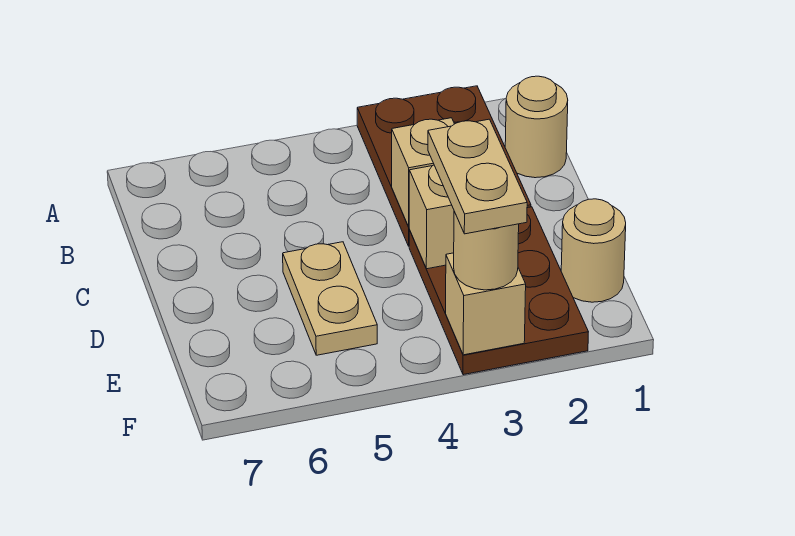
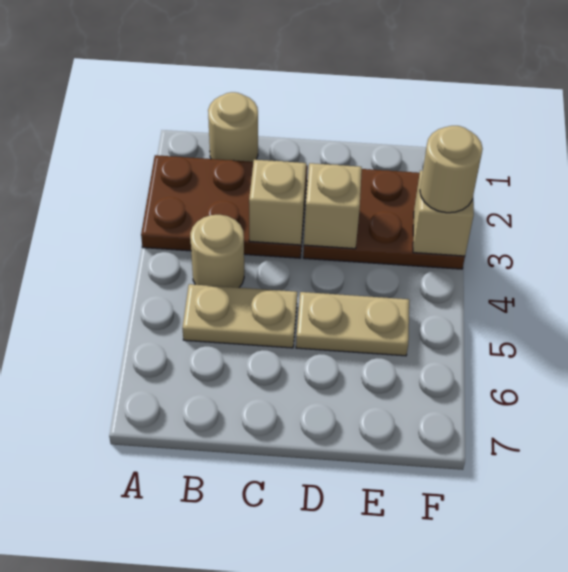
tan round brick E1 level 1 -> tan round brick B4 level 1
tan plate E3:F3 level 4 -> tan plate B5:C5 level 1

